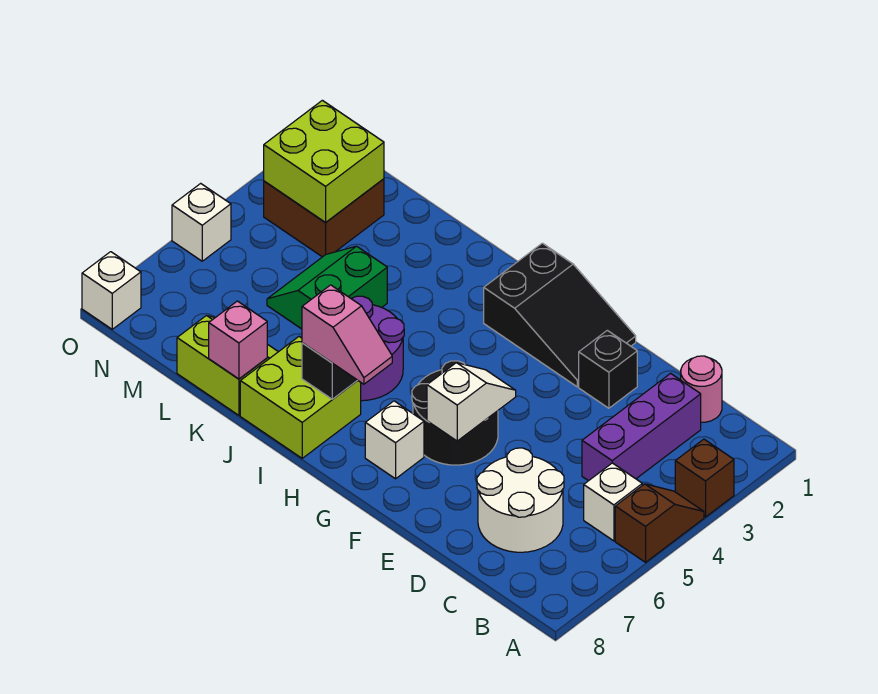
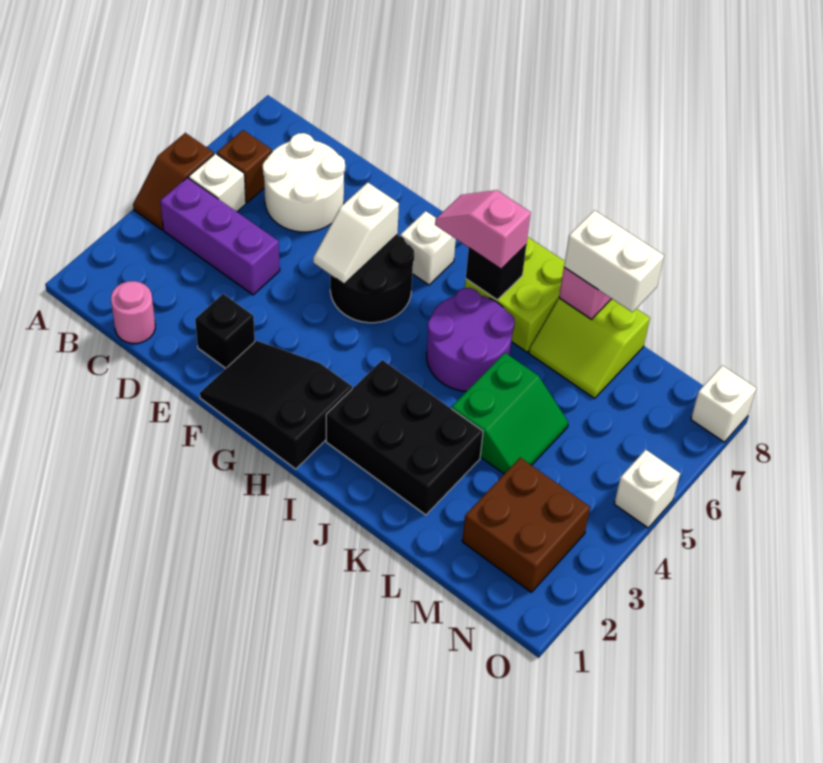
brown brick A3 level 1 -> brown brick B6 level 1
purple brick C2:C4 level 1 -> purple brick B4:D4 level 1
none -> black brick I2:K3 level 1
none -> white brick K8:L8 level 3
lime brick M2:N3 level 2 -> none

